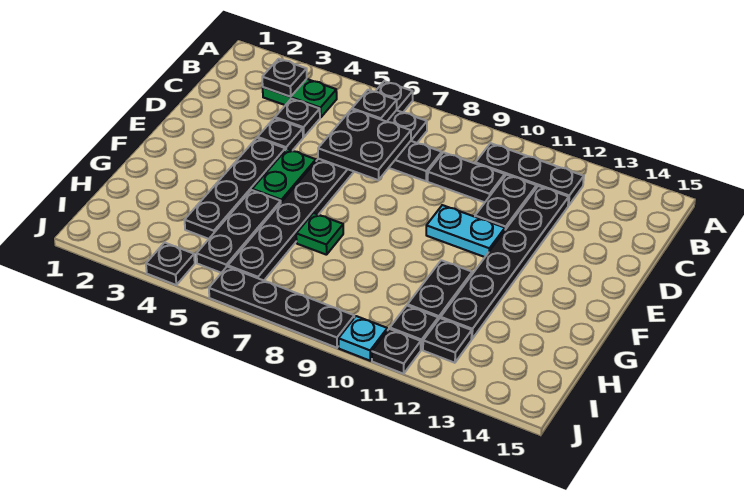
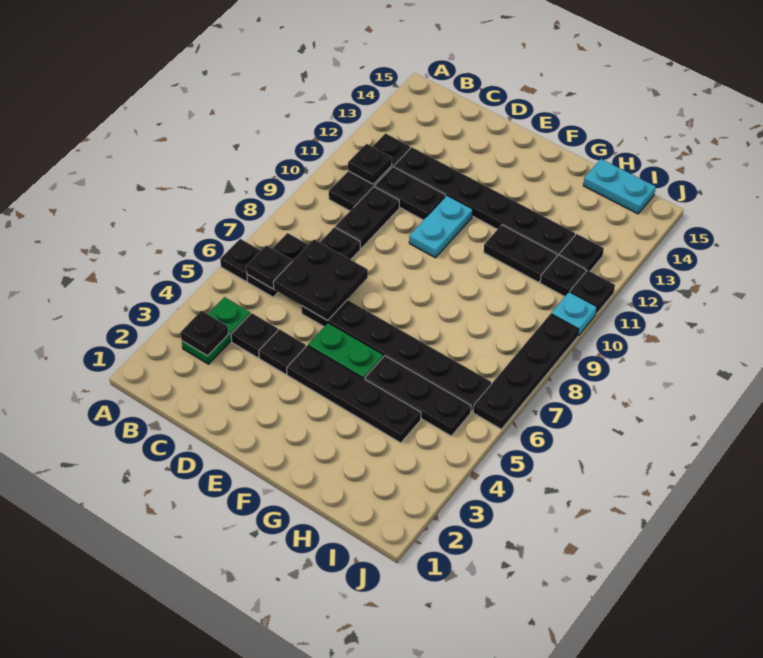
green plate G7 level 1 -> none
none -> cyan plate H15:I15 level 1
black plate J4 level 1 -> black plate B11 level 2

